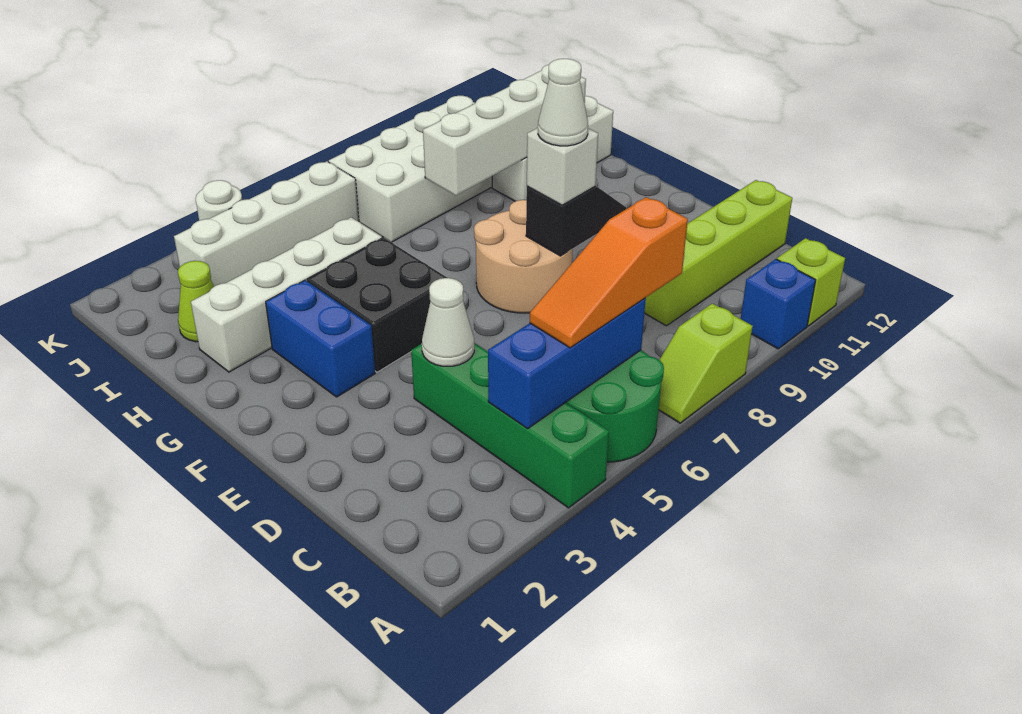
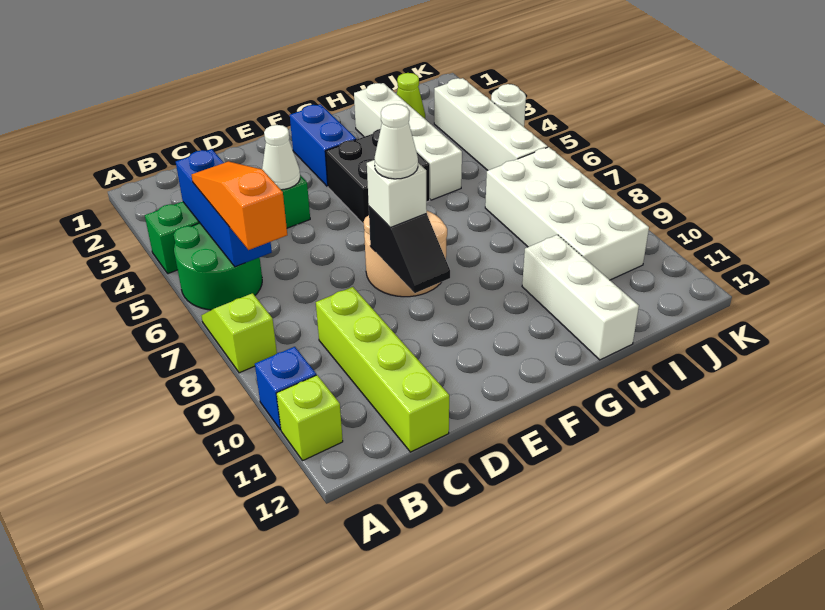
blue brick F3:G3 level 1 -> blue brick F2:F3 level 1
white brick H8:H11 level 2 -> none

